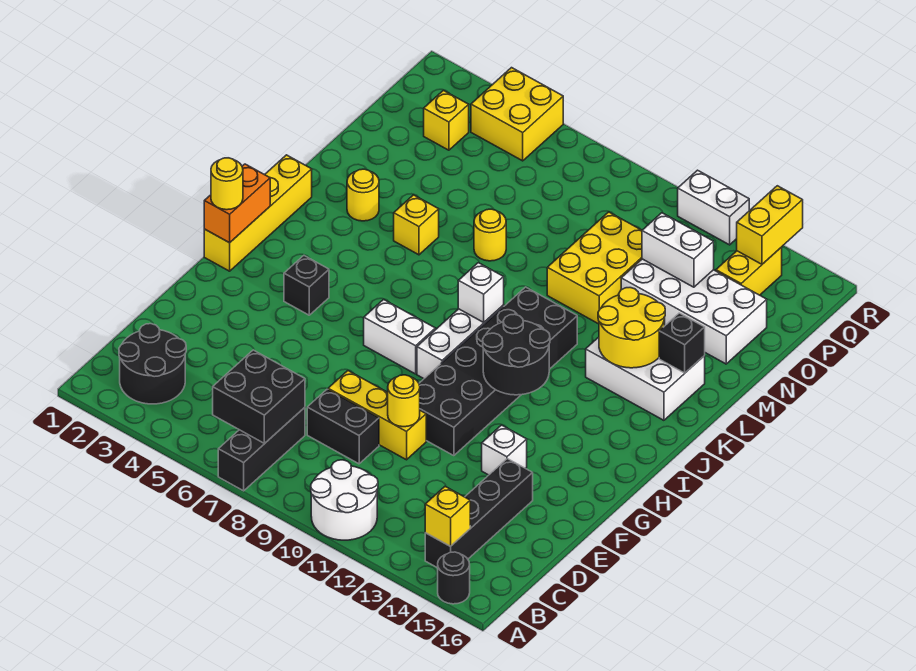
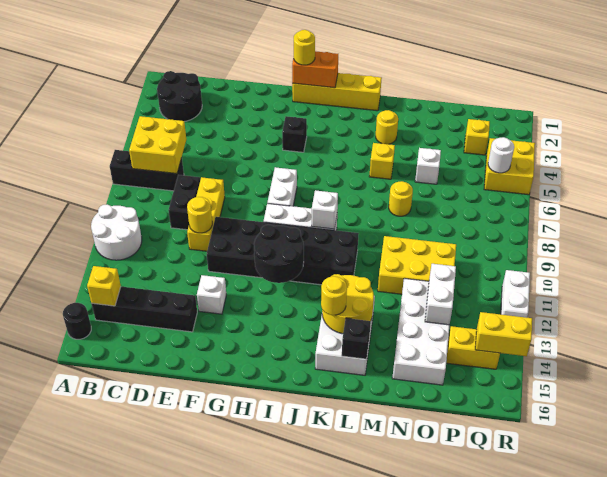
black brick B6:C7 level 2 -> yellow brick B6:C7 level 2
none -> yellow round brick K14 level 3
none -> white brick N5 level 1
none -> white round brick Q5 level 2

